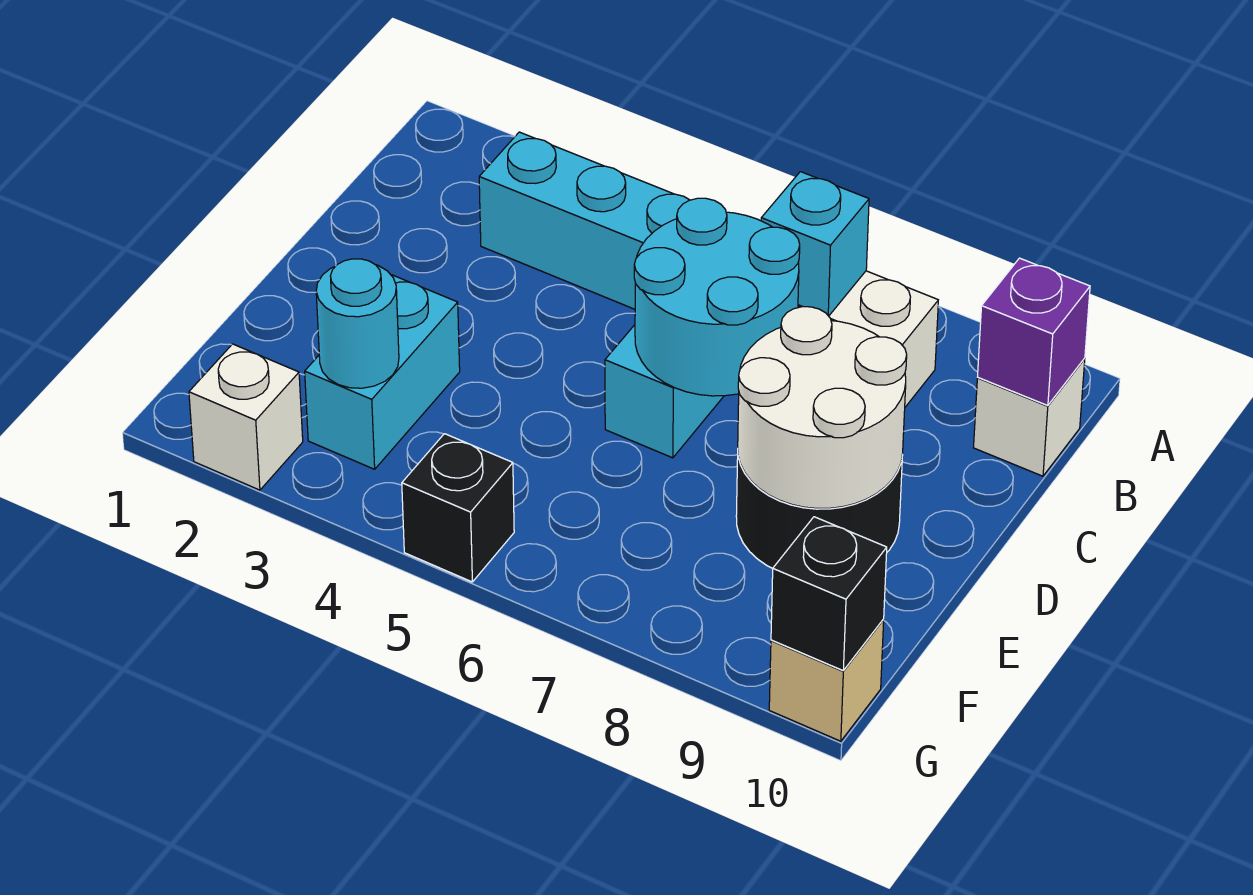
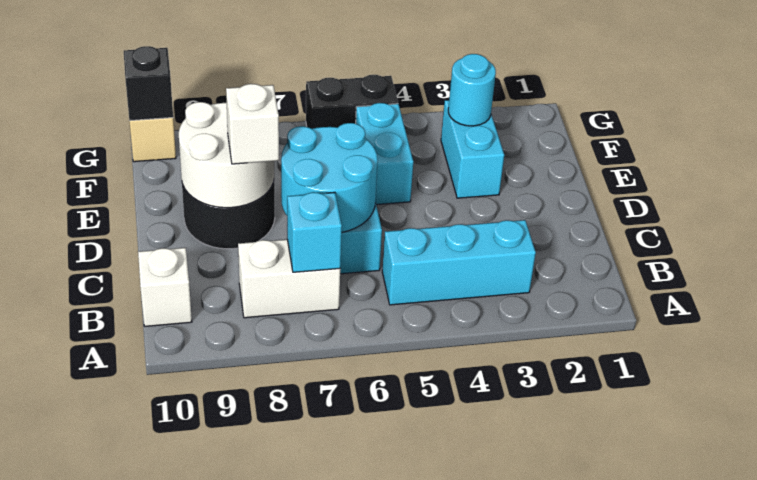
purple brick B10 level 2 -> none
none -> cyan brick E5:F5 level 1
white brick G2 level 1 -> white brick D8 level 3
black brick G5 level 1 -> black brick G5:G6 level 1

